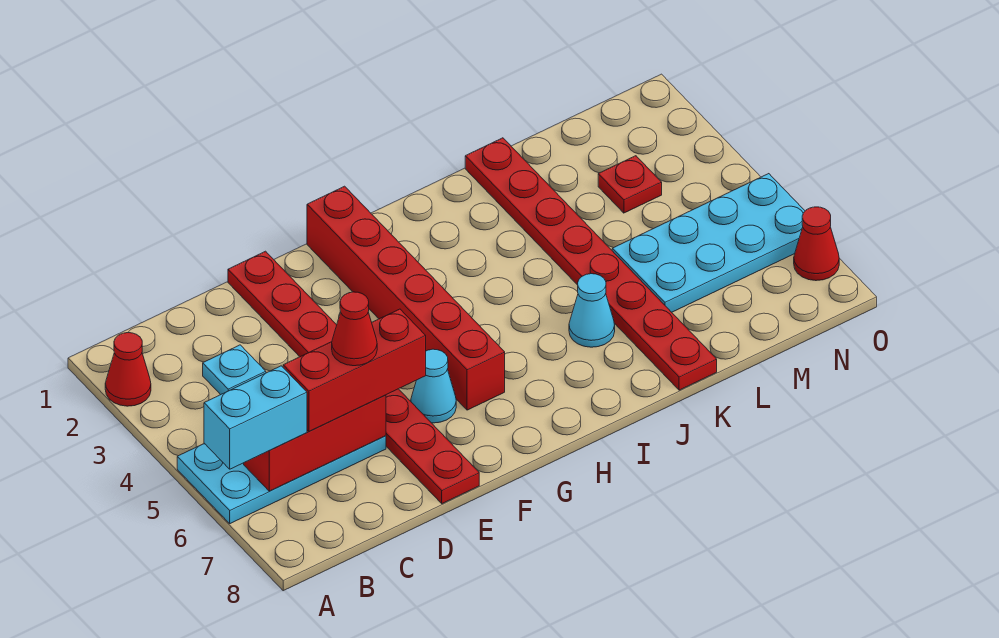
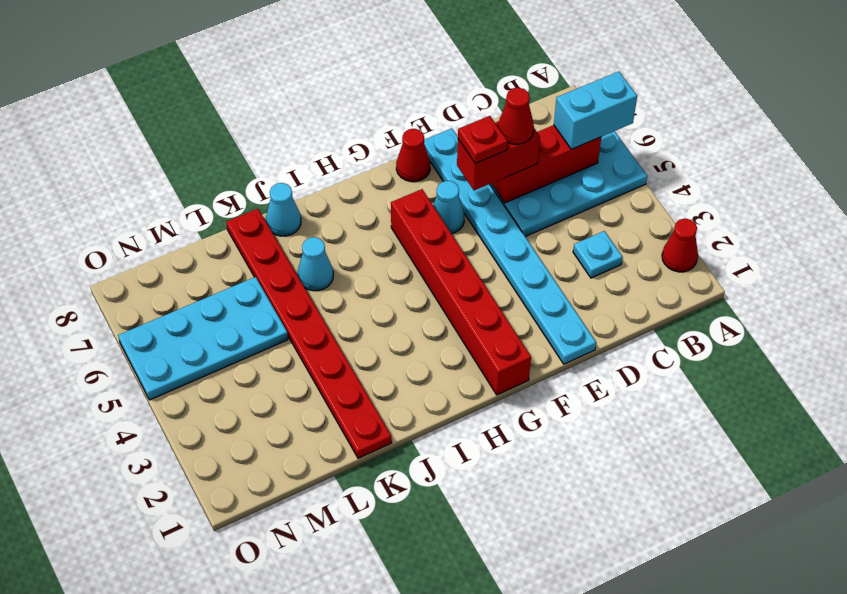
red brick C6:E6 level 3 -> red brick D6:E6 level 3
red plate E1:E8 level 1 -> cyan plate E1:E8 level 1
none -> cyan cone J8 level 1
red plate M3 level 1 -> red plate E6 level 4
red cone O7 level 1 -> red cone F8 level 1

